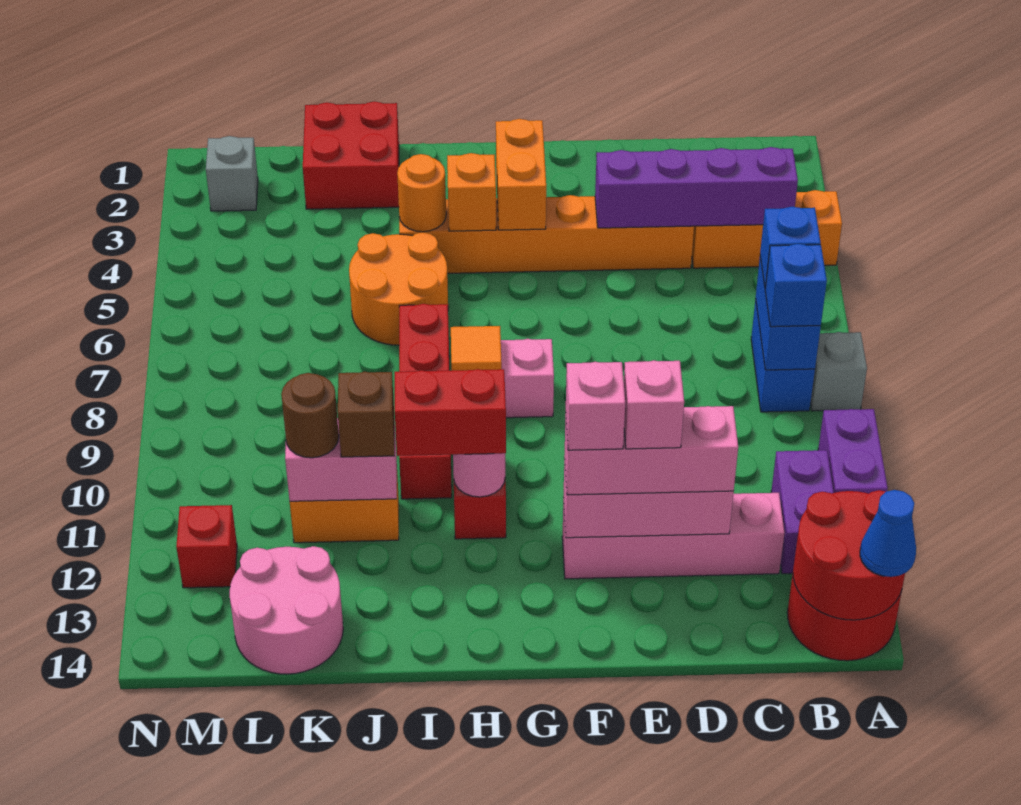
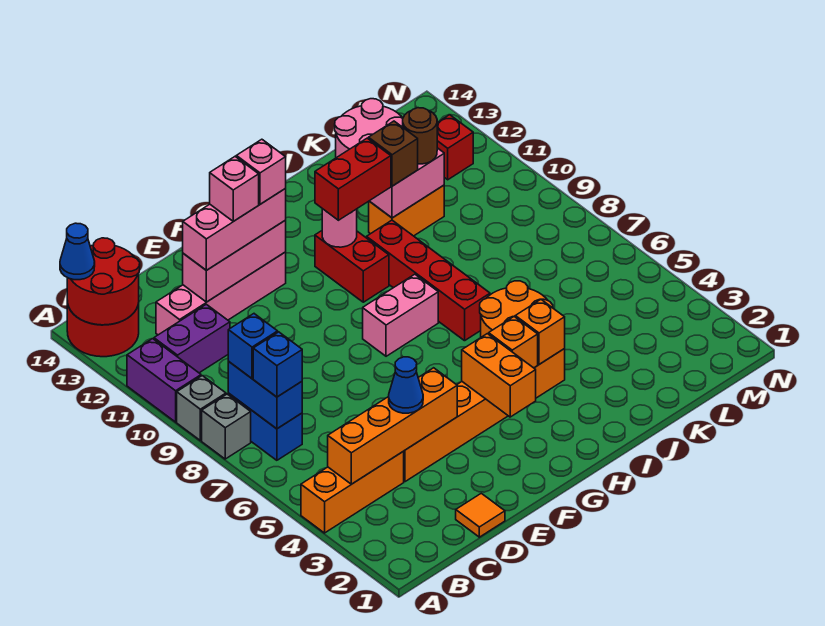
purple brick B4:E4 level 2 -> orange brick B4:E4 level 2
purple brick B11:B12 level 1 -> purple brick B11:C11 level 1
none -> blue cone D4 level 3
orange tile H8 level 2 -> orange tile D1 level 1
orange round brick I4 level 2 -> orange brick I4 level 2
red brick J1:K2 level 1 -> none
grey brick M2 level 1 -> grey brick A9 level 1

